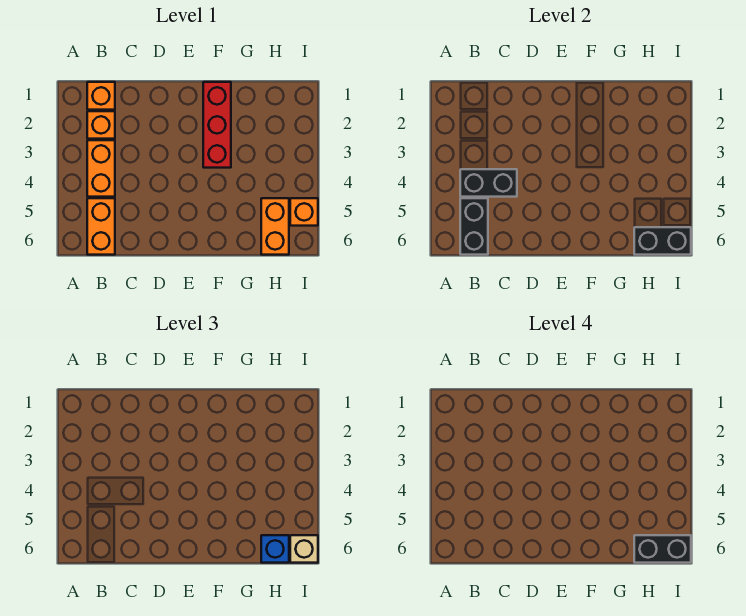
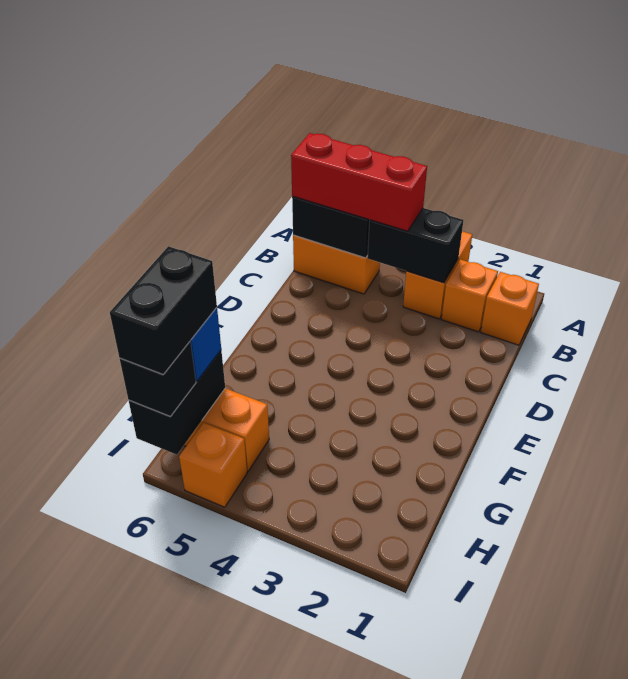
orange brick B3:B4 level 1 -> orange brick A3:B3 level 1
black brick B4:C4 level 2 -> black brick B3:B4 level 2
red brick F1:F3 level 1 -> red brick B4:B6 level 3
tan brick I6 level 3 -> black brick I6 level 3

